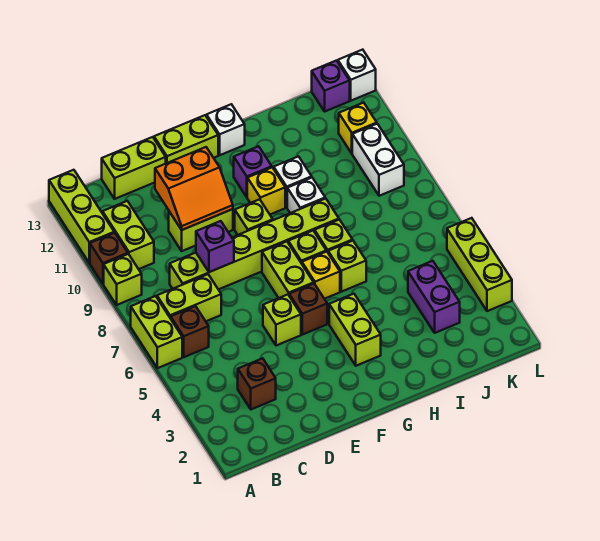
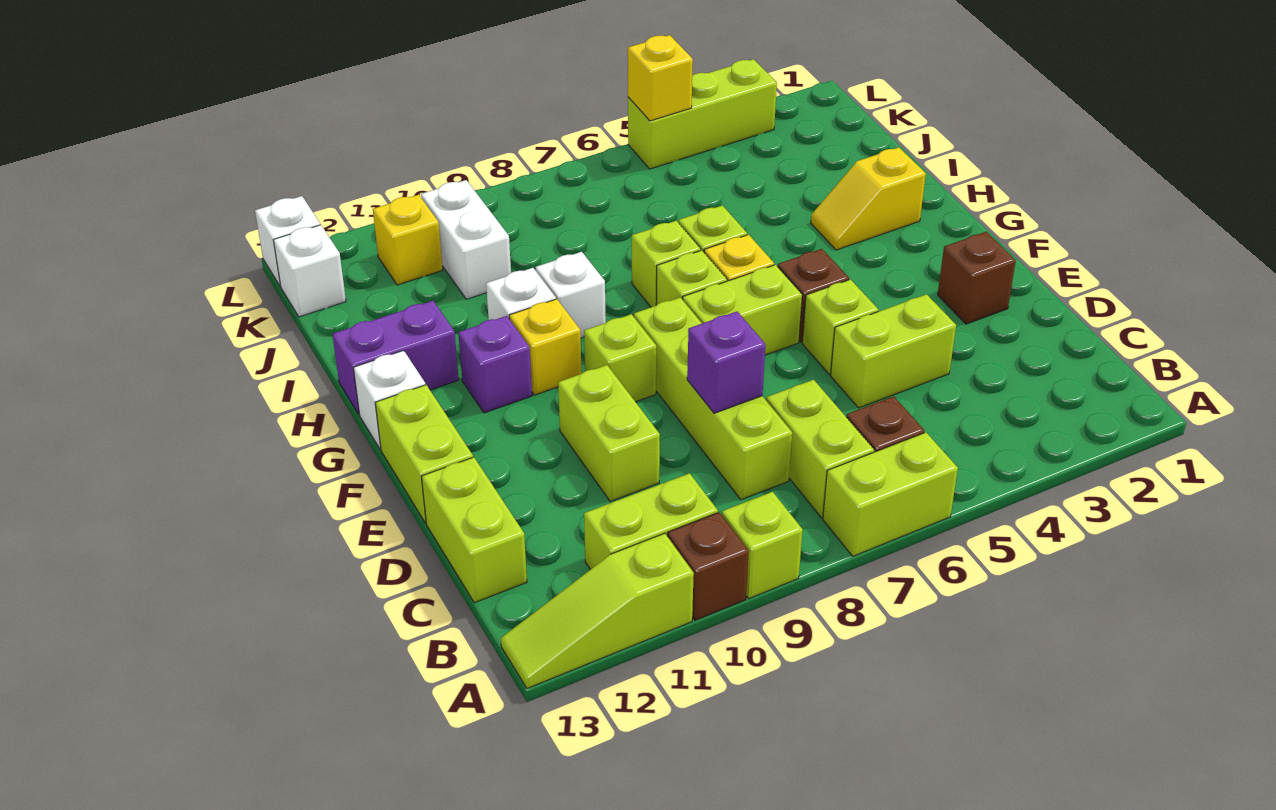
lime brick A11:A13 level 1 -> lime slope A11:A13 level 1 top 11
brown brick C3 level 1 -> brown brick E2 level 1
lime brick C8:H8 level 1 -> lime brick C8:F8 level 1
orange slope D10:E11 level 2 top 11 -> none
lime brick G3:G4 level 1 -> lime brick D4:D5 level 1
none -> yellow slope H2:H3 level 1 top 2
purple brick J3:J4 level 1 -> purple brick H12:H13 level 1
white brick K9:K10 level 1 -> white brick J10:K10 level 1
purple brick K13 level 1 -> white brick K13 level 1
none -> yellow brick L5 level 2

